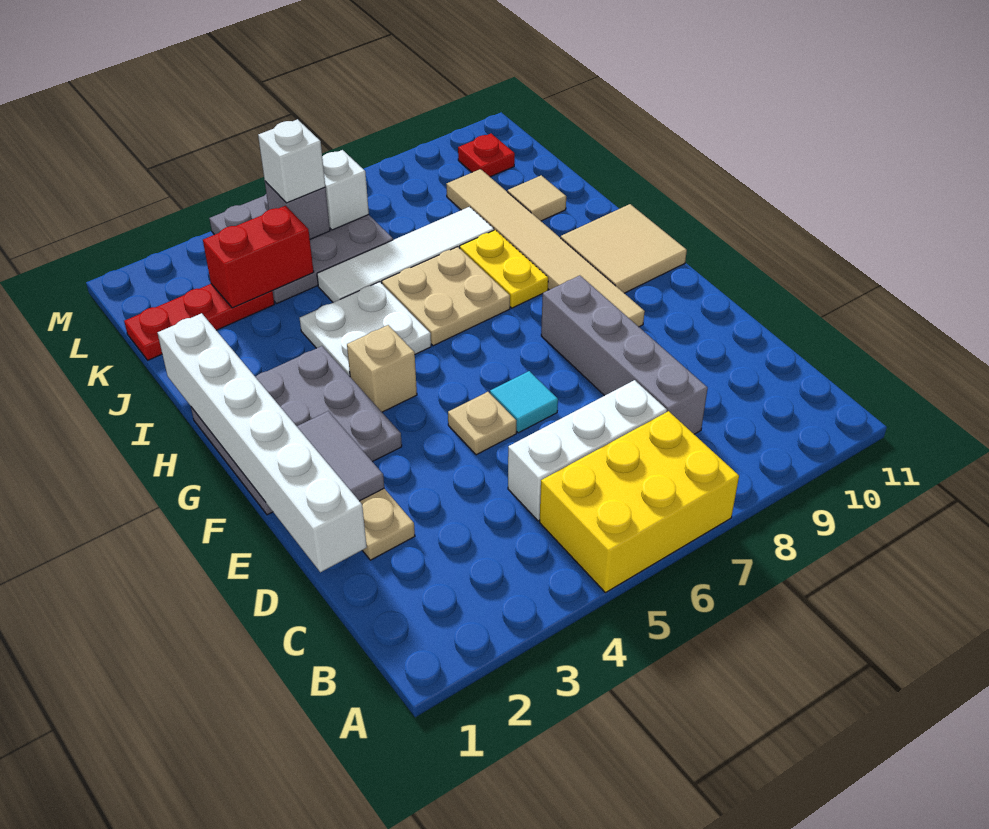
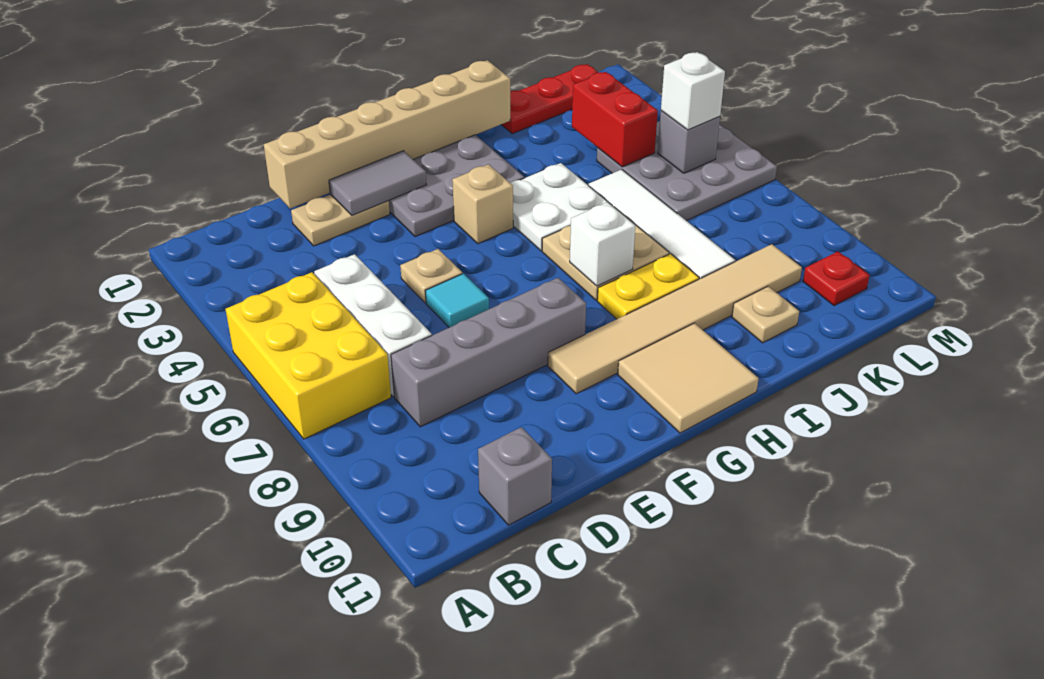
none -> grey brick C11 level 1
white brick D1:I1 level 2 -> tan brick D1:I1 level 2
tan tile J10 level 1 -> tan plate J10 level 1
red plate K1:K3 level 1 -> red plate J1:L1 level 1
white brick L6 level 2 -> white brick H7 level 2

